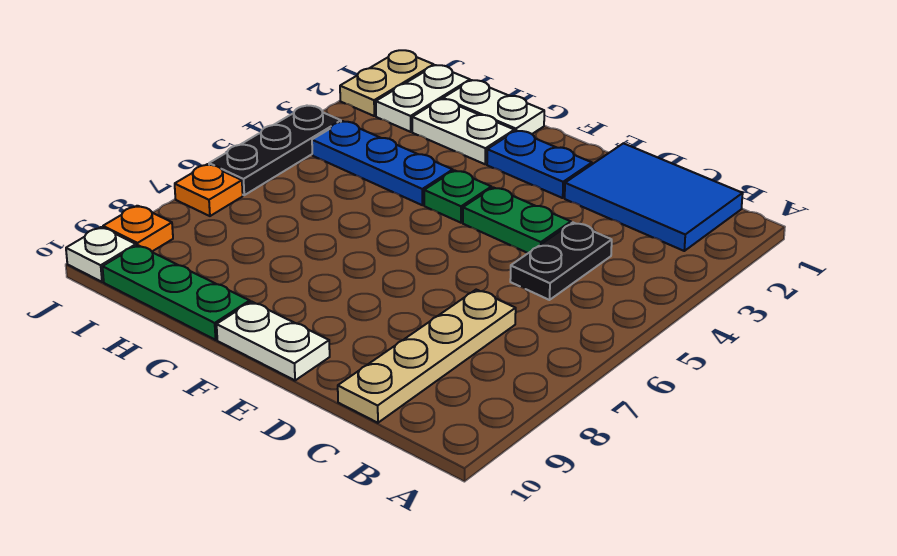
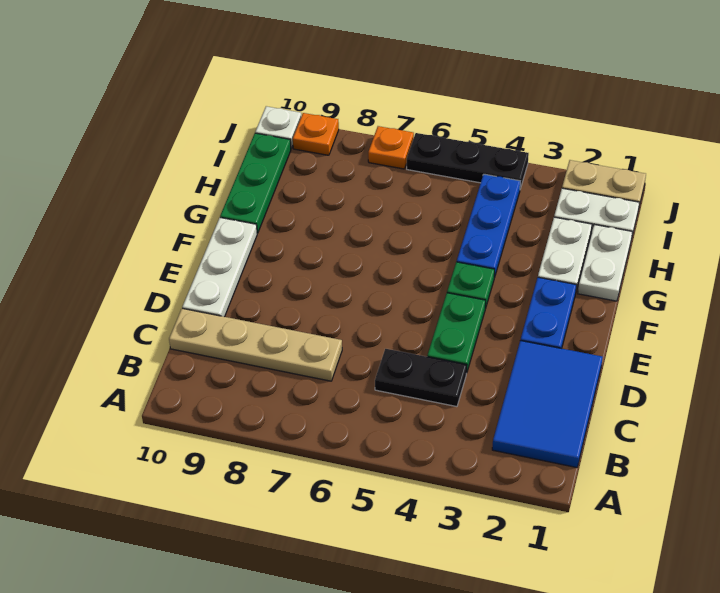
white plate E10:F10 level 1 -> white plate D10:F10 level 1

